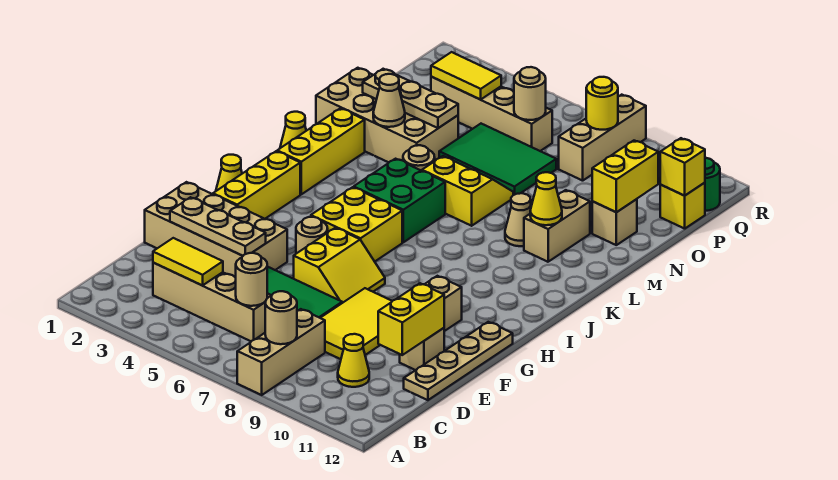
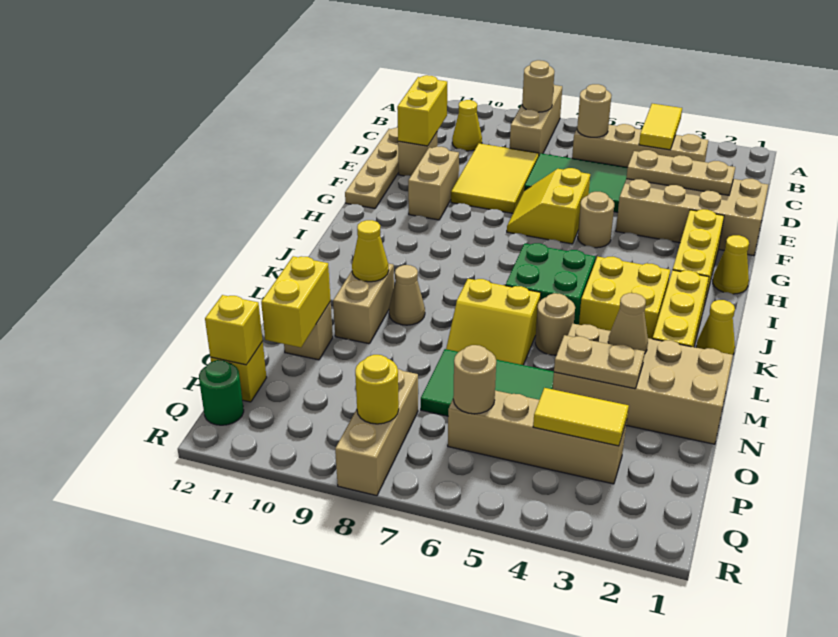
yellow tile C3:C4 level 2 -> yellow tile B4:C4 level 2
yellow brick H5:I6 level 1 -> yellow brick J3:K4 level 1
tan plate N2:N4 level 2 -> tan plate N3:N4 level 2

